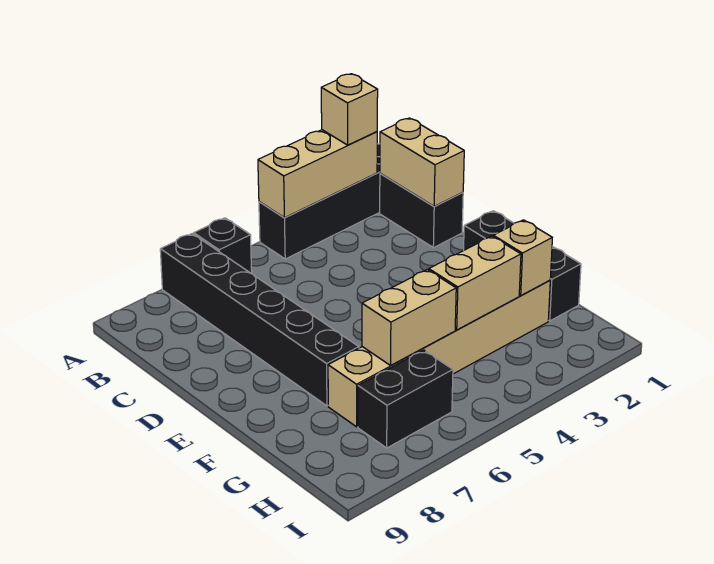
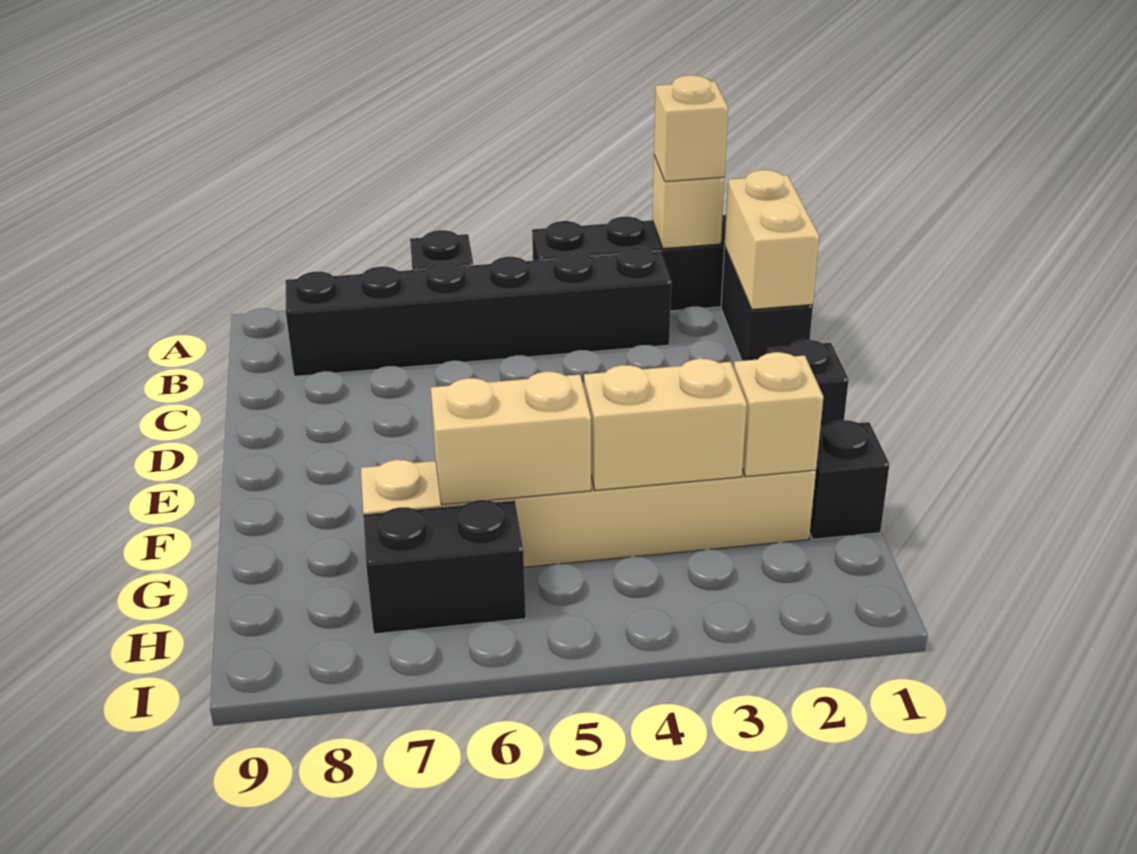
tan brick A2:A4 level 2 -> tan brick A2 level 2
black brick A7:F7 level 1 -> black brick B3:B8 level 1

